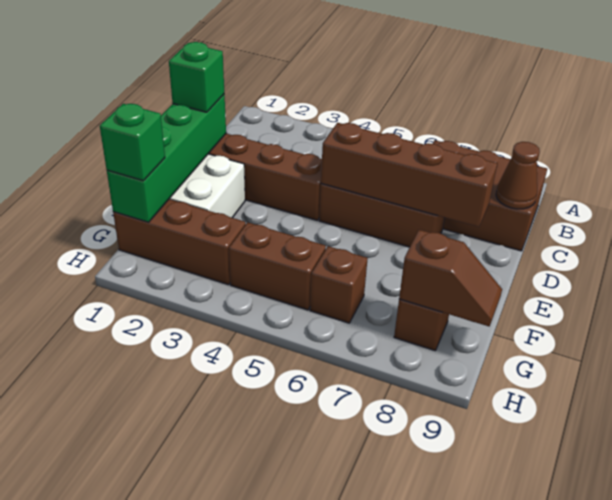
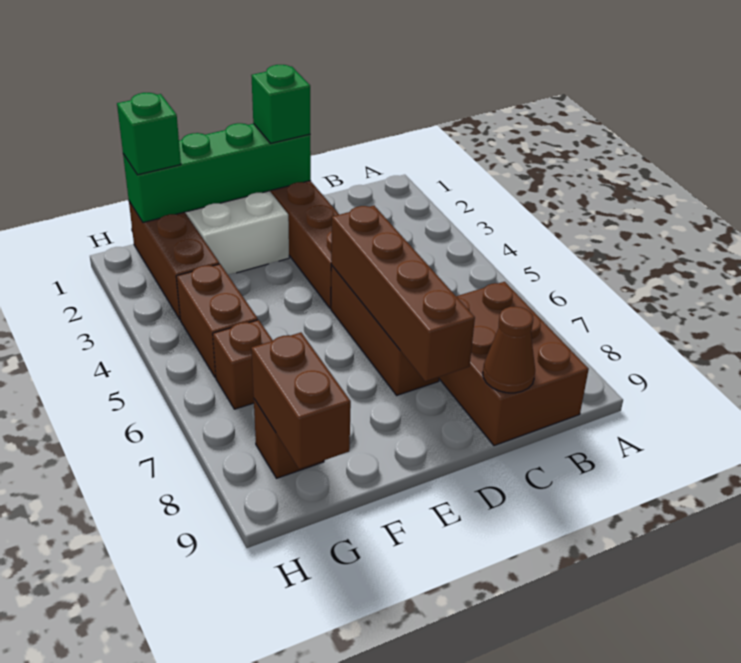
brown slope G8:G9 level 2 top 8 -> brown brick G8:G9 level 2

